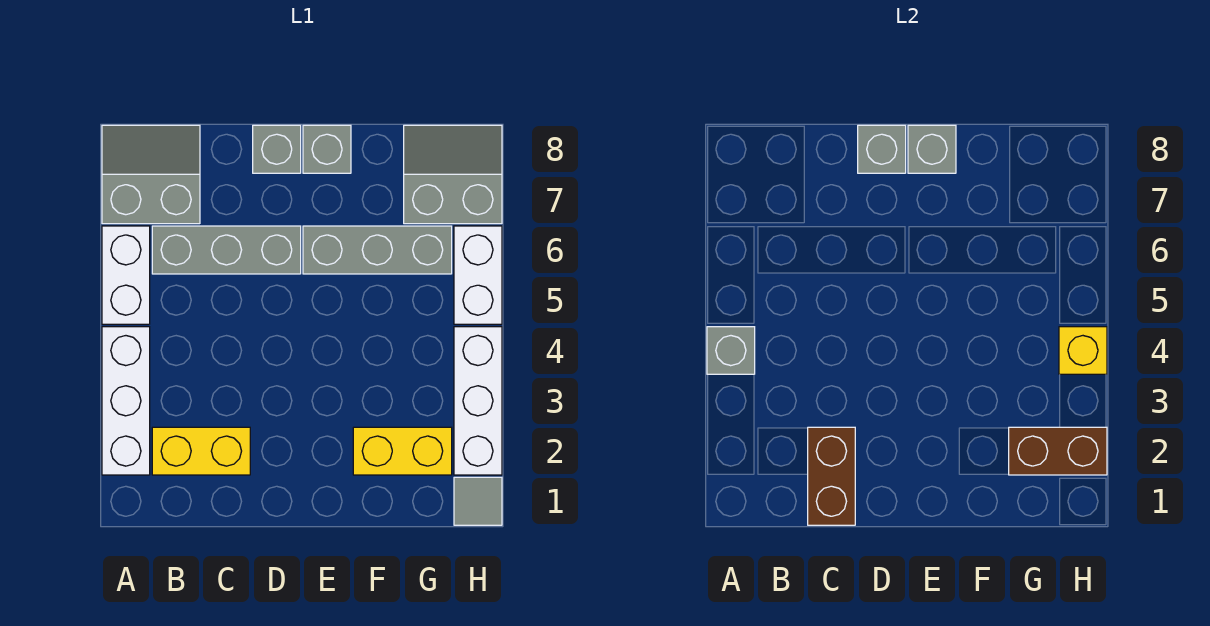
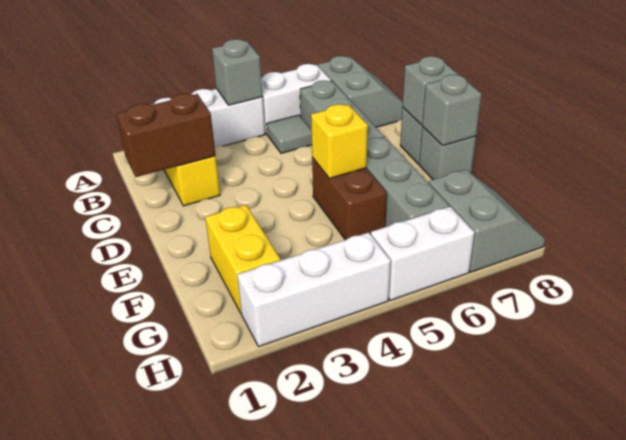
brown brick G2:H2 level 2 -> brown brick E5:F5 level 1
grey tile H1 level 1 -> grey tile B5 level 1
yellow brick H4 level 2 -> yellow brick E5 level 2

